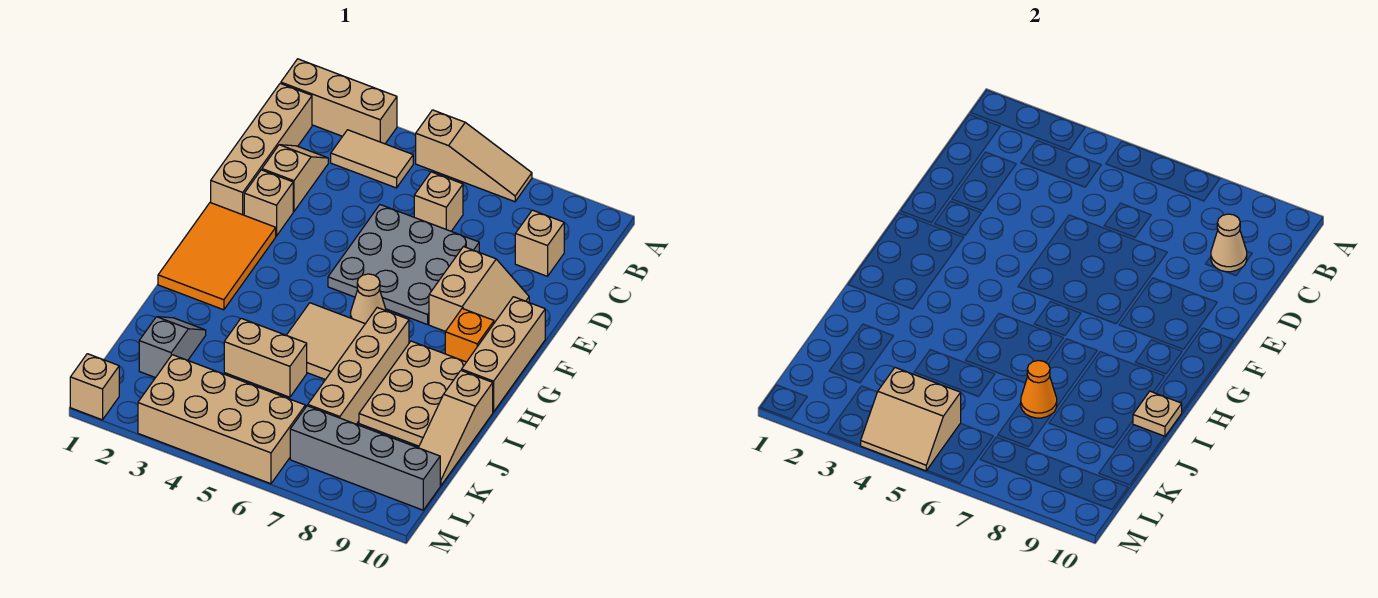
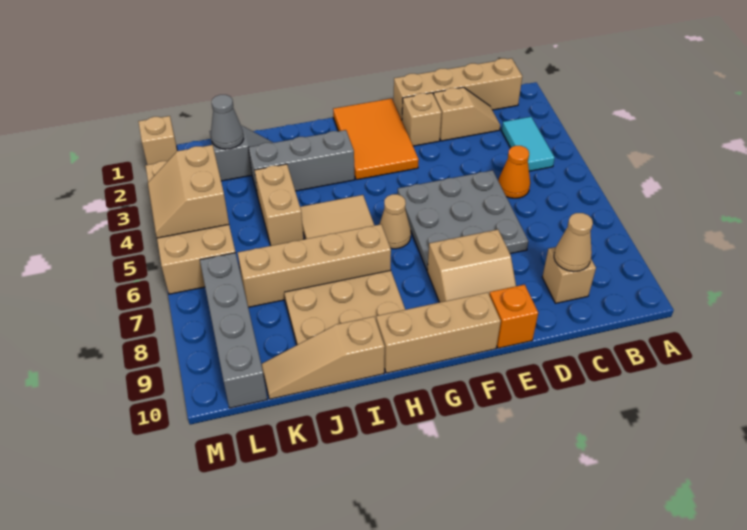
tan brick A1:A3 level 1 -> none
tan slope A5:A7 level 1 top 5 -> none
tan tile B3:B4 level 1 -> cyan tile B3:B4 level 1
tan brick C6 level 1 -> none
orange tile F1:H2 level 1 -> orange tile F1:G3 level 1
orange brick G9 level 1 -> orange brick E10 level 1
none -> grey brick H3:J3 level 1
tan plate I10 level 2 -> none
orange cone J7 level 2 -> orange cone C5 level 1
none -> grey cone K2 level 2

